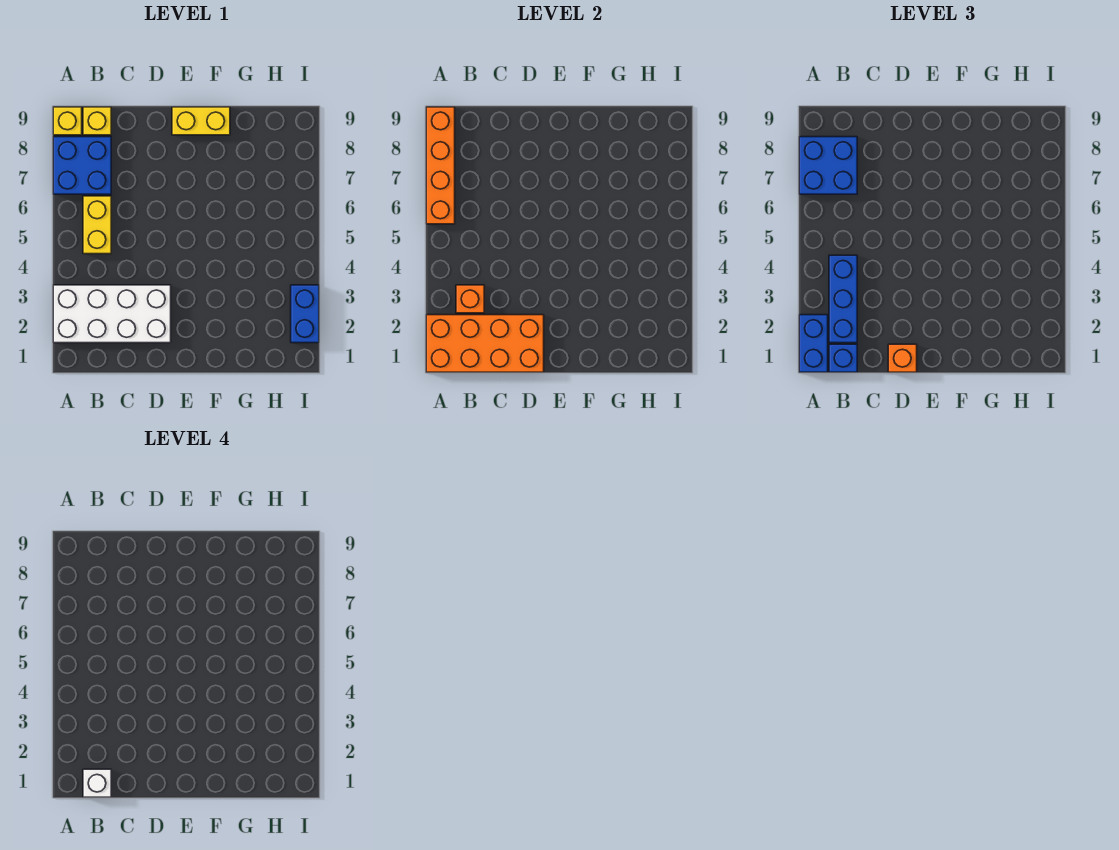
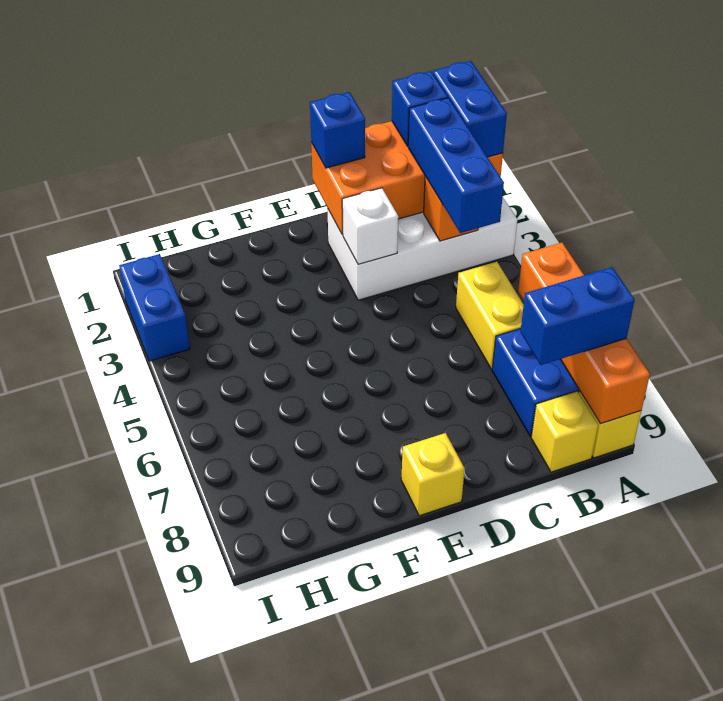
blue brick A7:B8 level 3 -> blue brick A8:B8 level 3
white brick B1 level 4 -> white brick D3 level 2
orange brick D1 level 3 -> blue brick D1 level 3
yellow brick E9:F9 level 1 -> yellow brick E9 level 1

